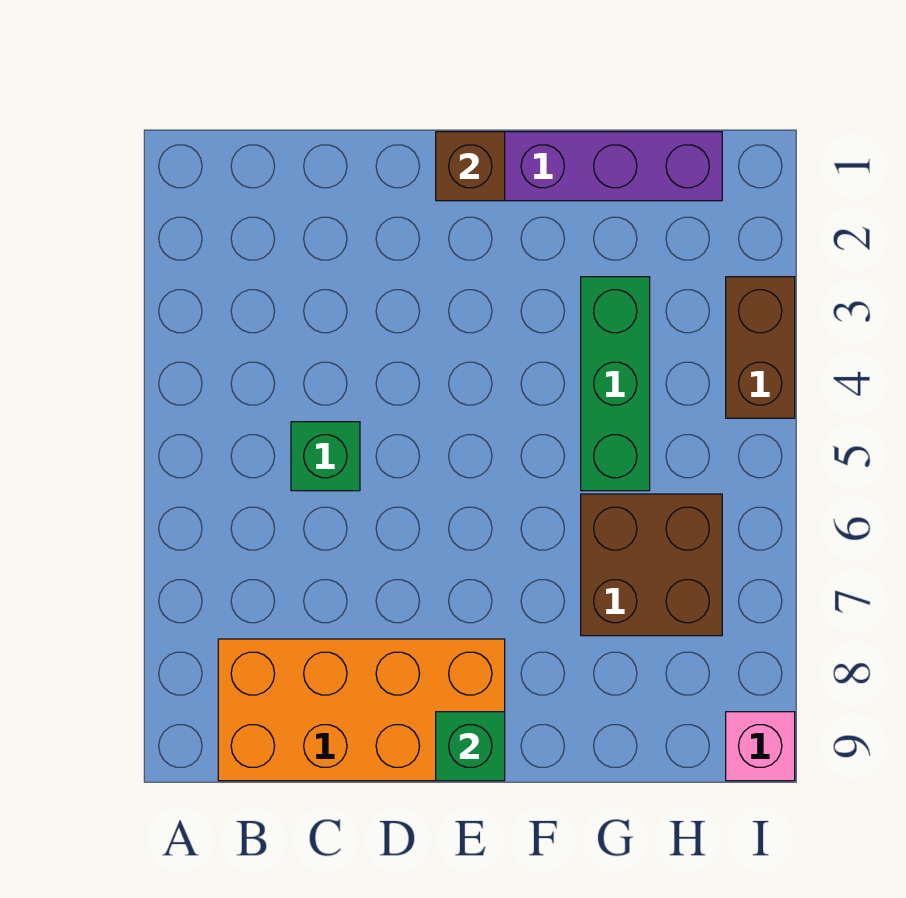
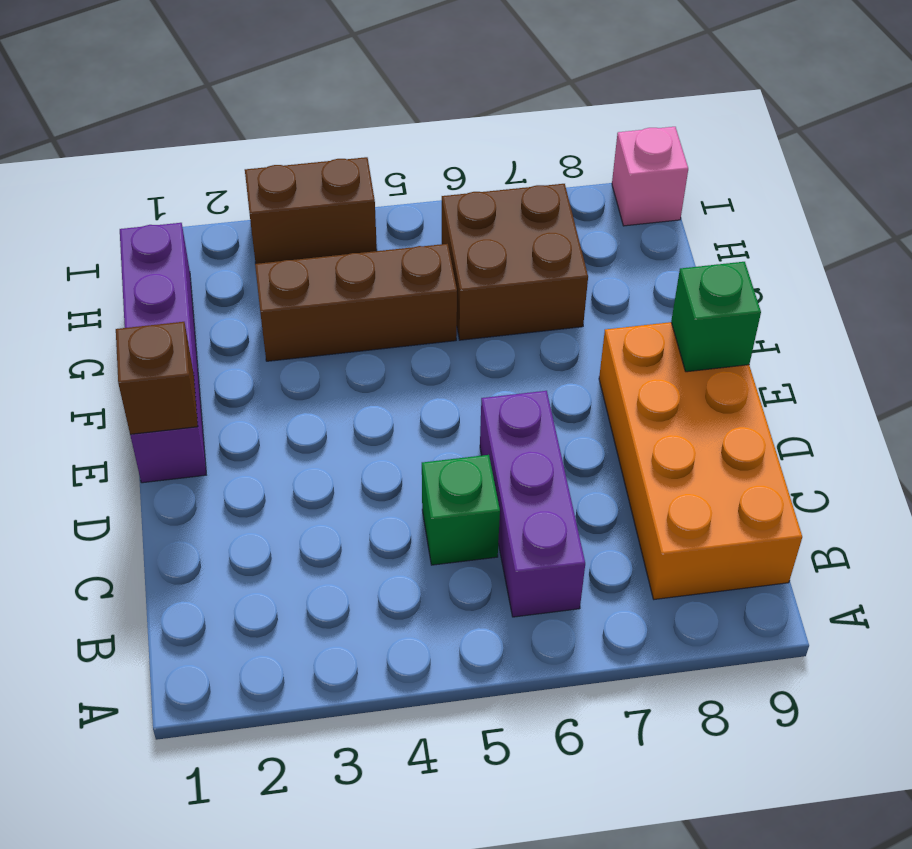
none -> purple brick B6:D6 level 1
green brick G3:G5 level 1 -> brown brick G3:G5 level 1

